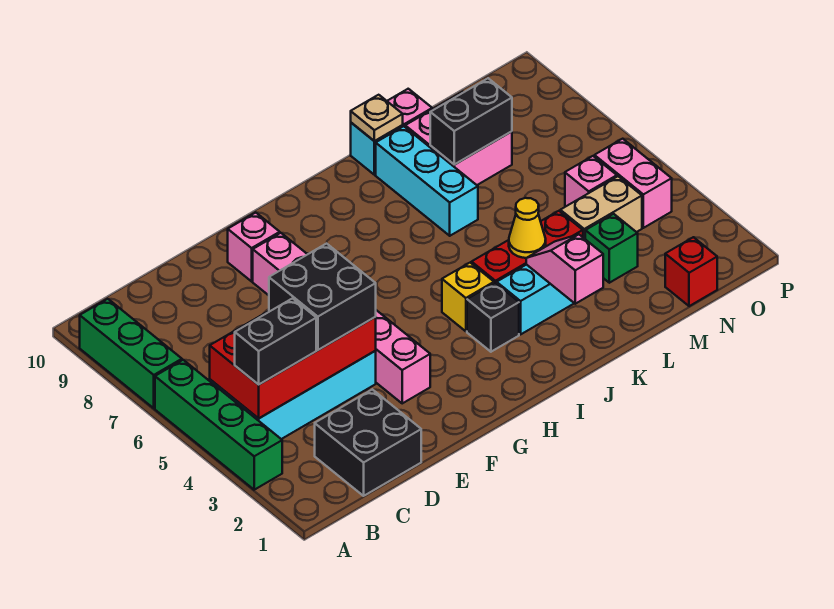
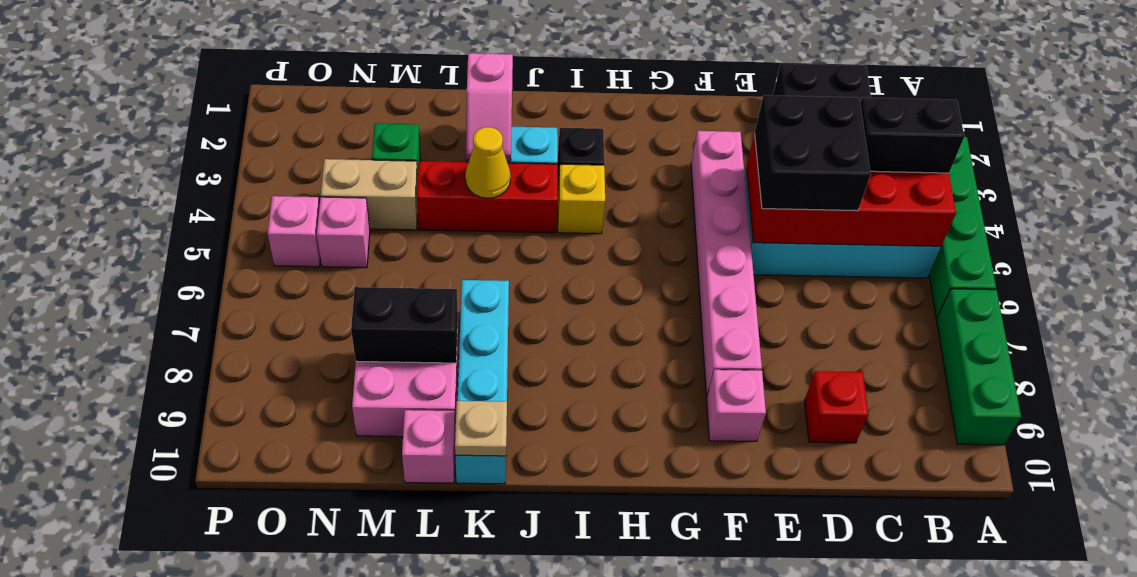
red brick N1 level 1 -> red brick D9 level 1
pink brick O4:O5 level 1 -> pink brick O5 level 1

